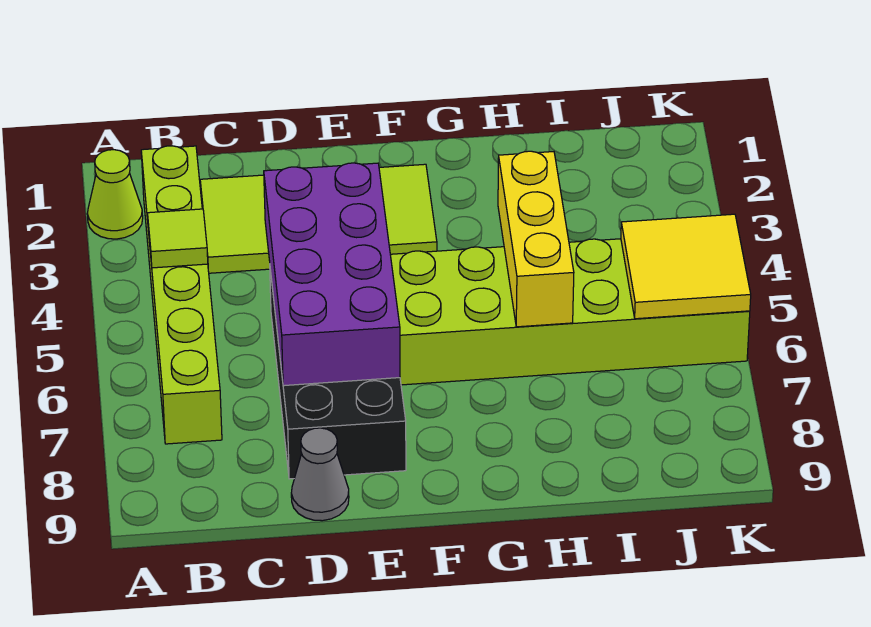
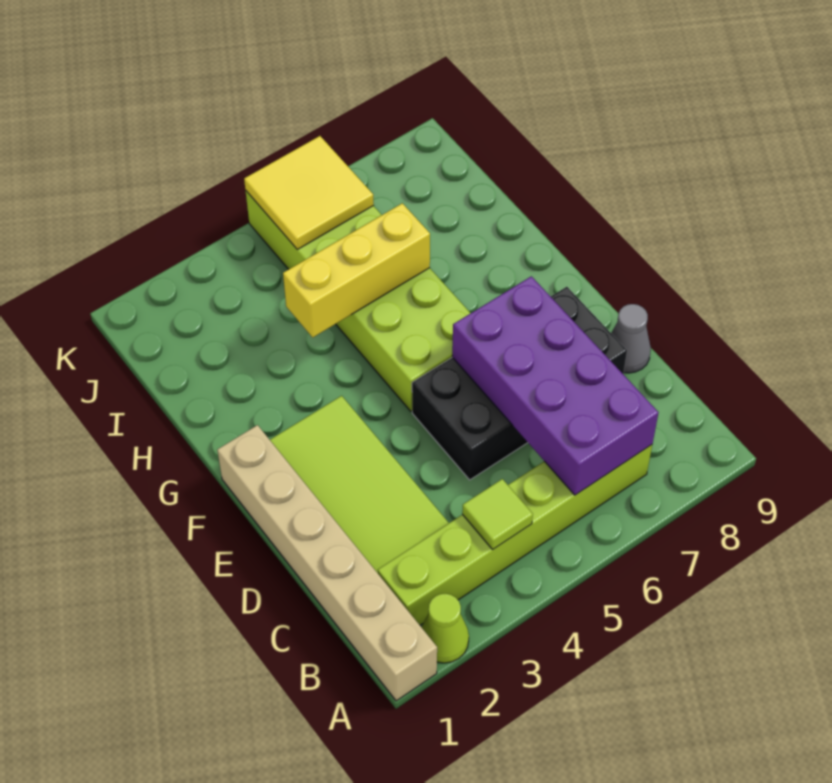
none -> tan brick A1:F1 level 1
purple brick D4:E7 level 2 -> purple brick B6:E7 level 2

